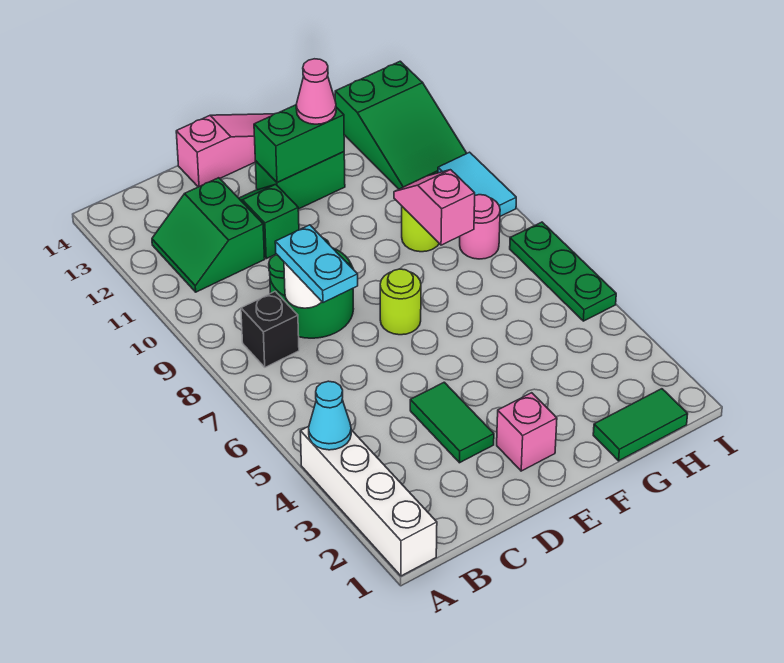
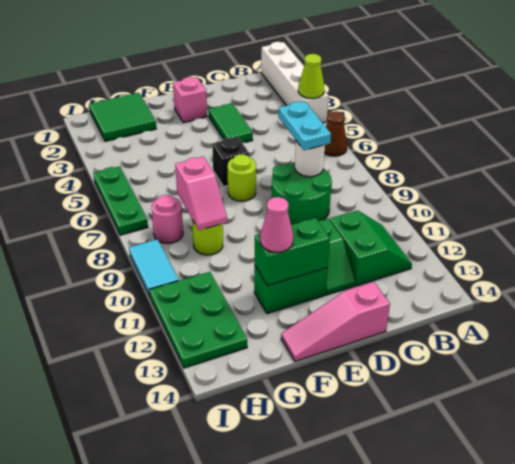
cyan cone A4 level 2 -> lime cone A4 level 2
none -> brown cone A6 level 1
black brick B8 level 1 -> black brick E6 level 1
green tile G1:H1 level 1 -> green tile G1:H2 level 1
green slope H11:I13 level 1 top 13 -> green plate H11:I13 level 1

